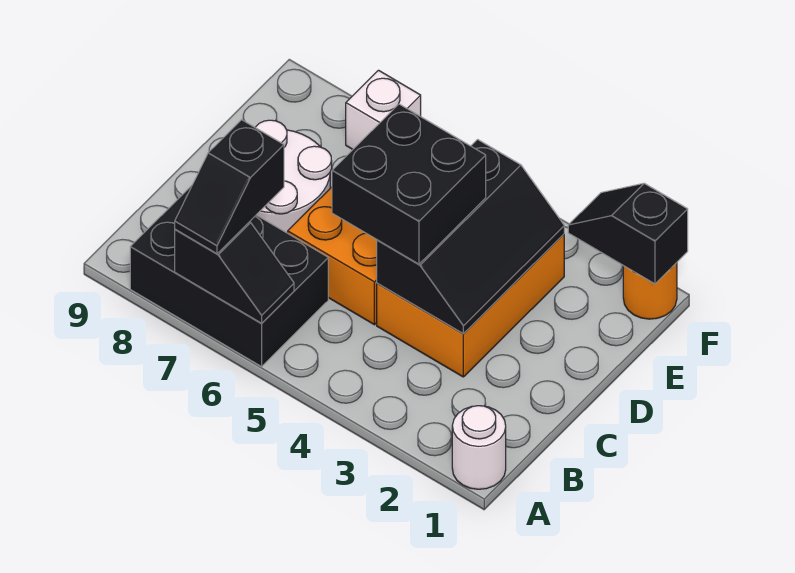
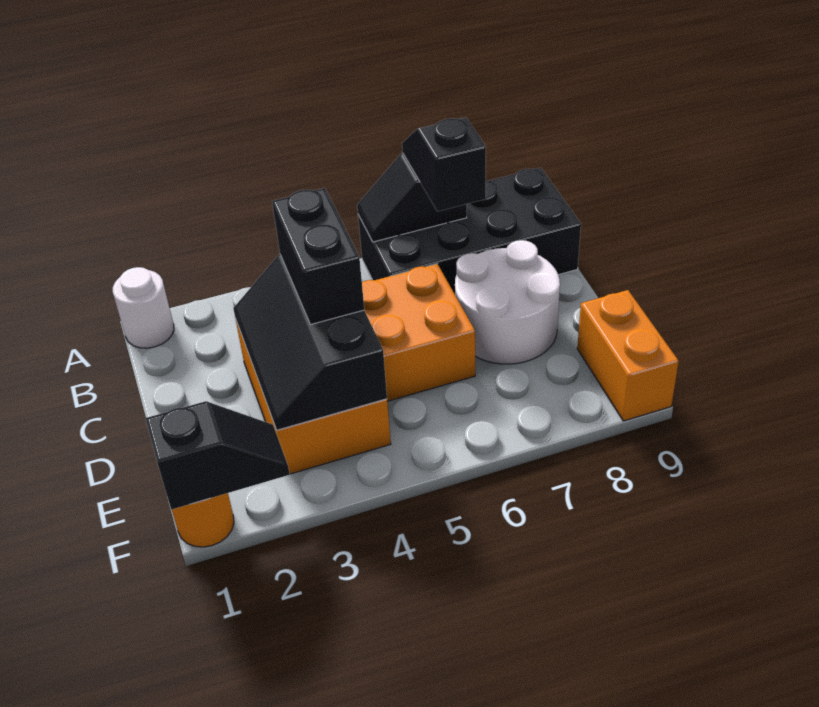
black brick A6:B8 level 1 -> black brick A6:B9 level 1
black brick C4:D5 level 3 -> black brick C4:D4 level 3
none -> orange brick E9:F9 level 1
white brick F7 level 1 -> none

